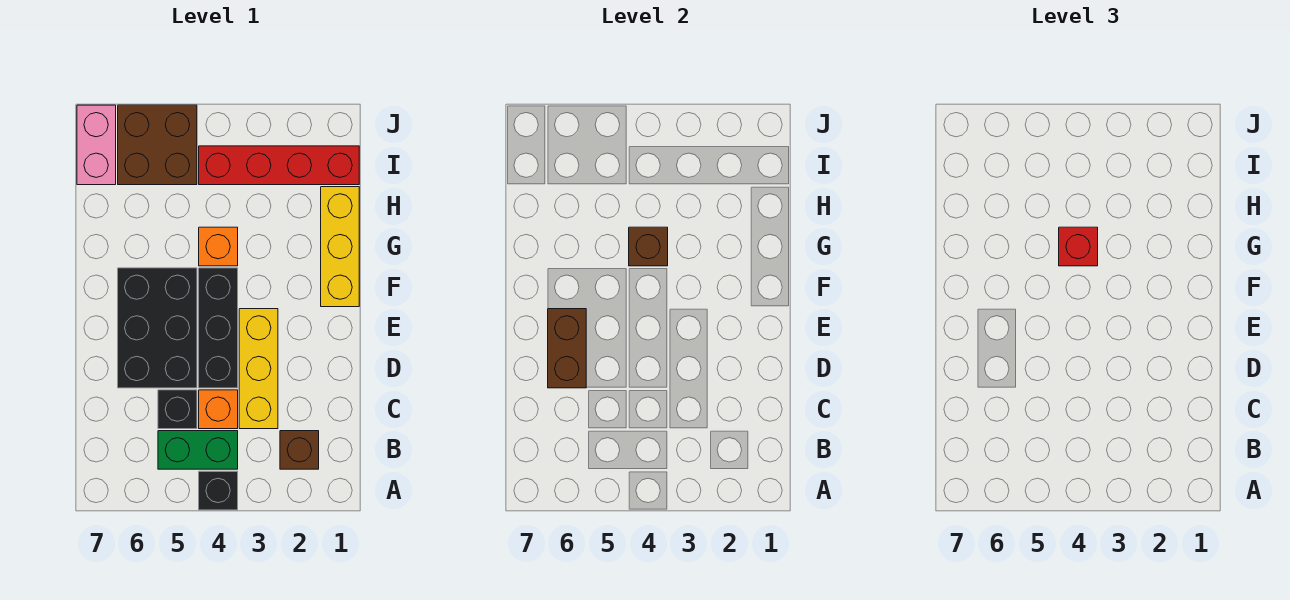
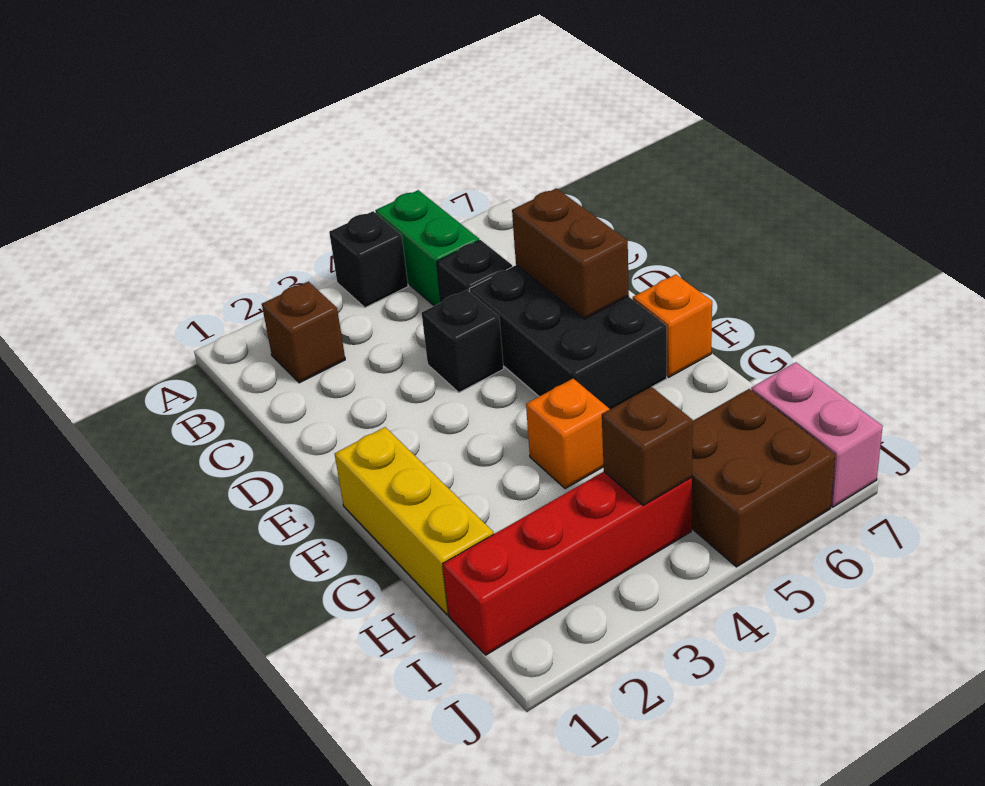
green brick B4:B5 level 1 -> green brick A5:B5 level 1
yellow brick C3:E3 level 1 -> none
orange brick C4 level 1 -> orange brick F7 level 1
black brick D4:F4 level 1 -> black brick D4 level 1
brown brick G4 level 2 -> brown brick I4 level 2
red brick G4 level 3 -> none

